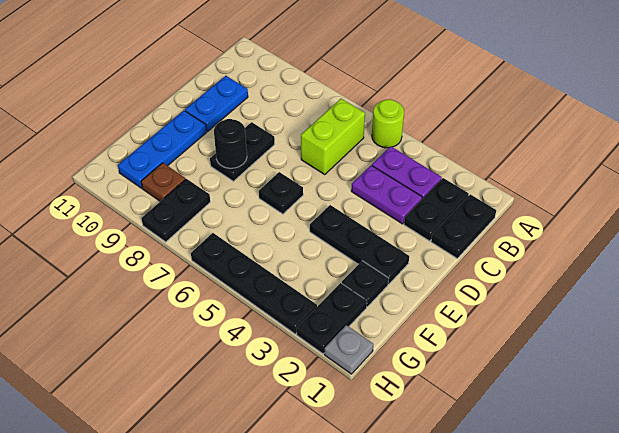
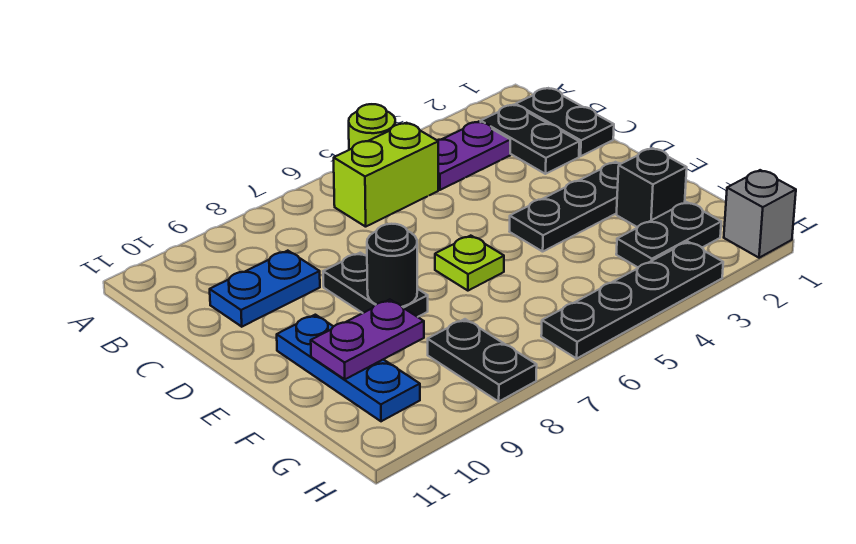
lime brick B6:C6 level 1 -> lime brick B5:B6 level 1
purple plate C3:C4 level 1 -> purple plate F9:F10 level 2
blue plate C10:D10 level 1 -> blue plate C9:C10 level 1
black plate E6 level 1 -> lime plate E6 level 1
black plate F2 level 1 -> black brick F2 level 1
black plate G2:H2 level 1 -> black plate G2:G3 level 1
brown plate G9 level 1 -> none
grey plate H1 level 1 -> grey brick H1 level 1

